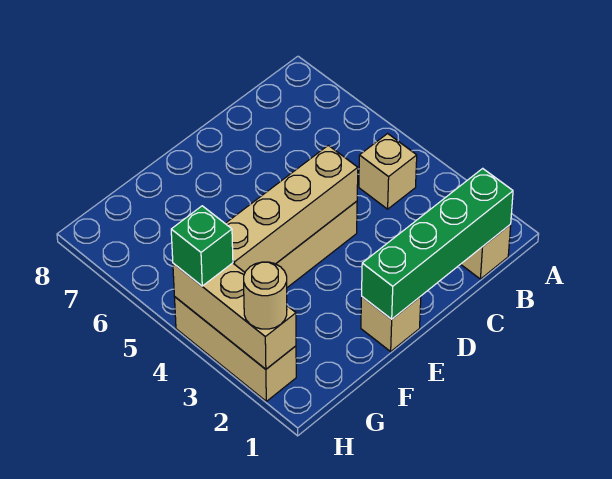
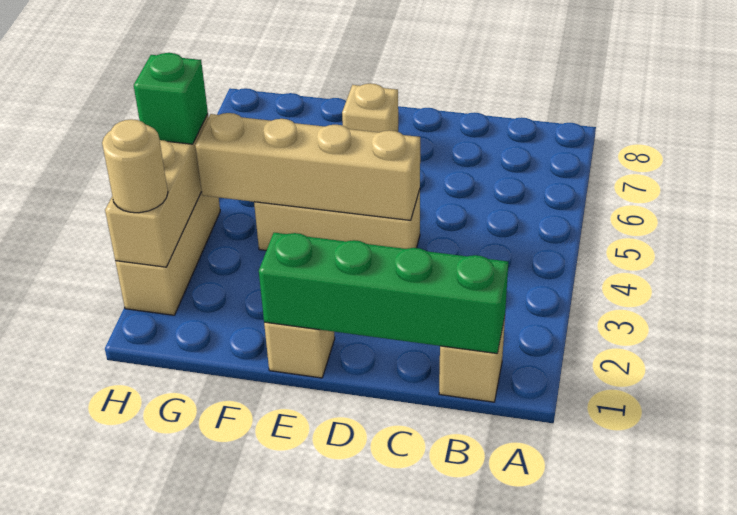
tan brick B4 level 1 -> tan brick E7 level 1

